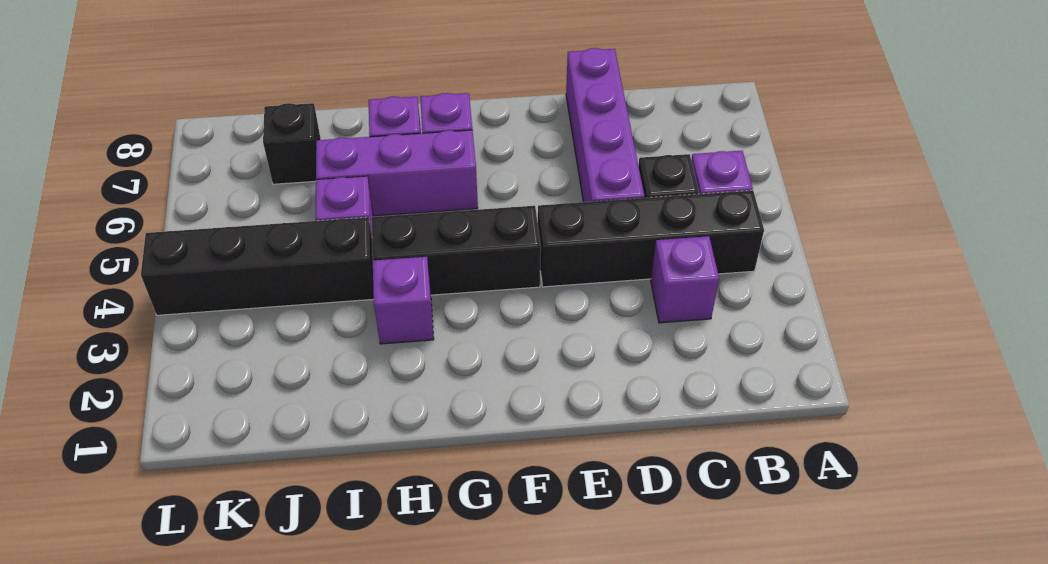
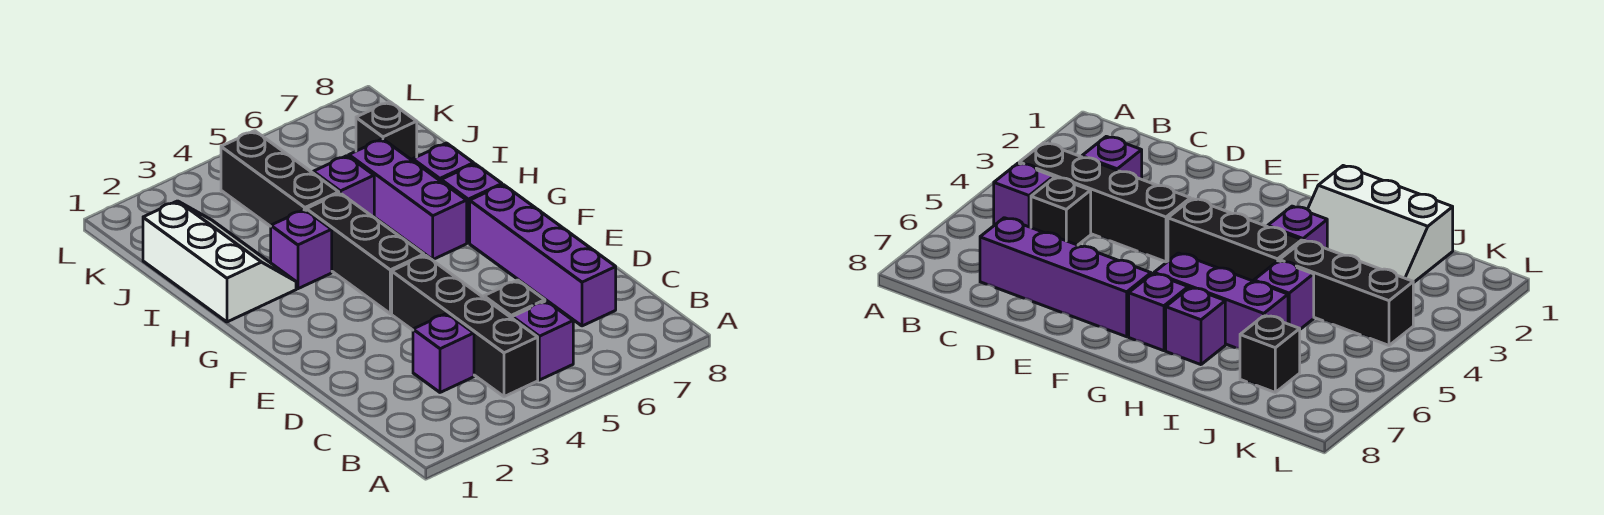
purple brick D5:D8 level 1 -> purple brick C7:F7 level 1
none -> white slope H1:J2 level 1 top 1
black brick I4:L4 level 1 -> black brick I4:K4 level 1

